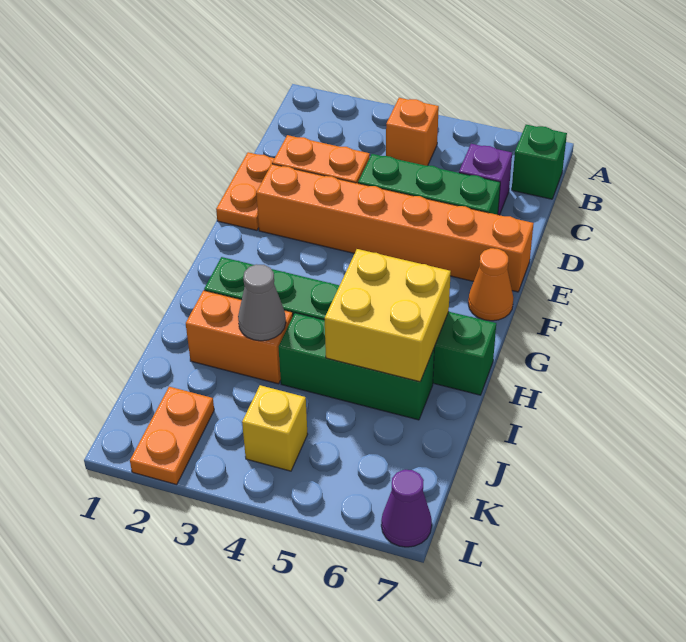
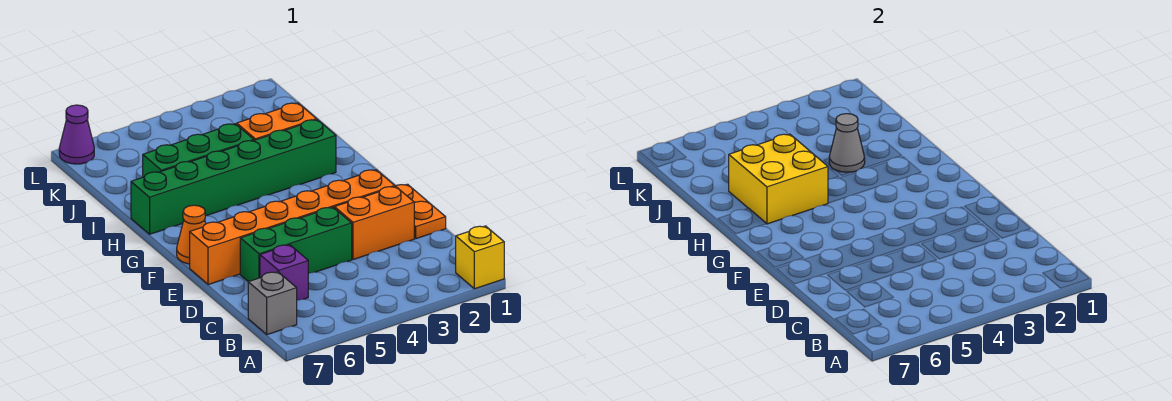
orange brick B4 level 1 -> none
green brick B7 level 1 -> grey brick B7 level 1
orange plate K2:L2 level 1 -> none
yellow brick K4 level 1 -> yellow brick A1 level 1

